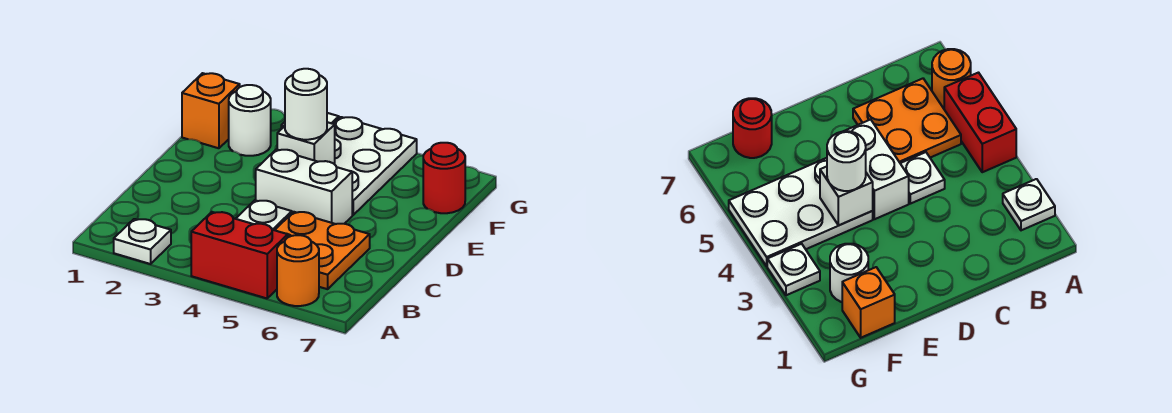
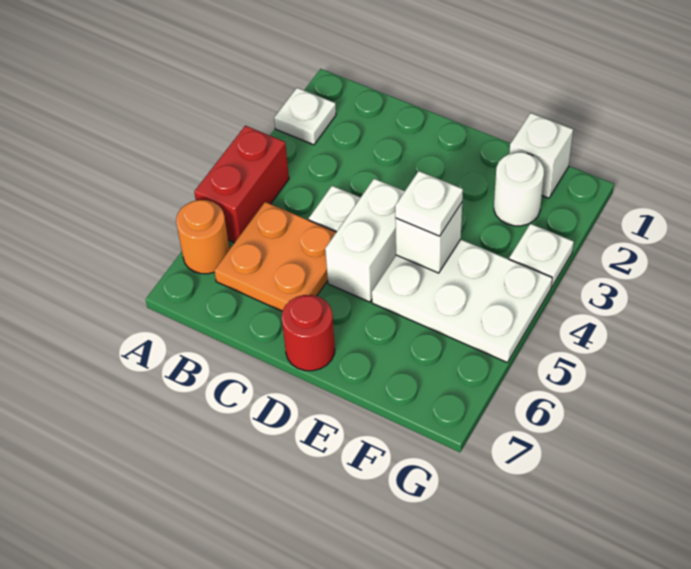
white round brick E4 level 3 -> white plate E4 level 3
orange brick F1 level 1 -> white brick F1 level 1
red round brick F7 level 1 -> red round brick D7 level 1

